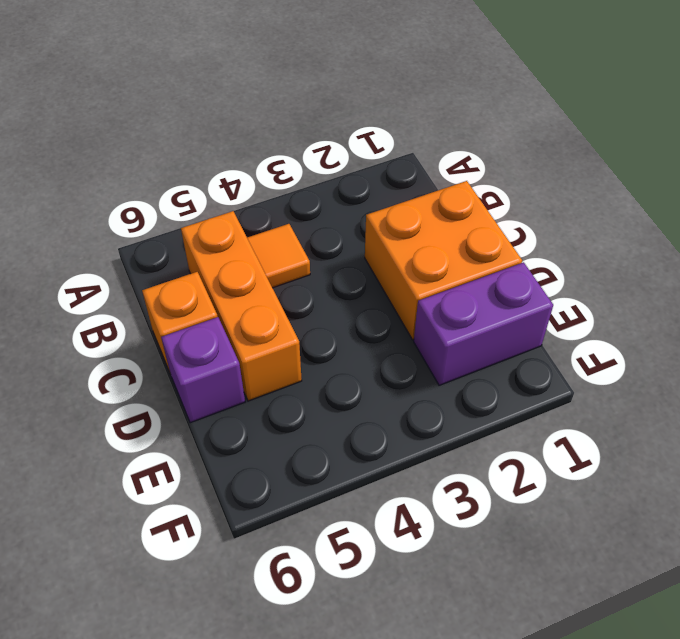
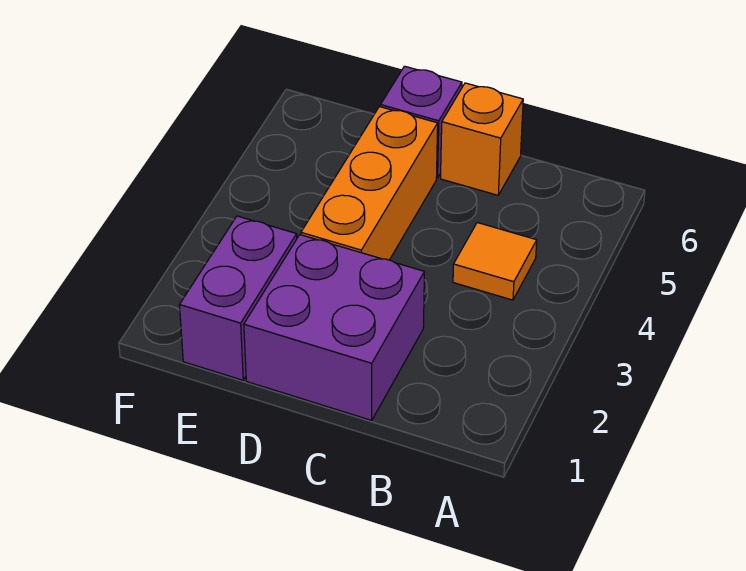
orange brick B5:D5 level 1 -> orange brick D3:D5 level 1
orange brick C1:D2 level 1 -> purple brick C1:D2 level 1

